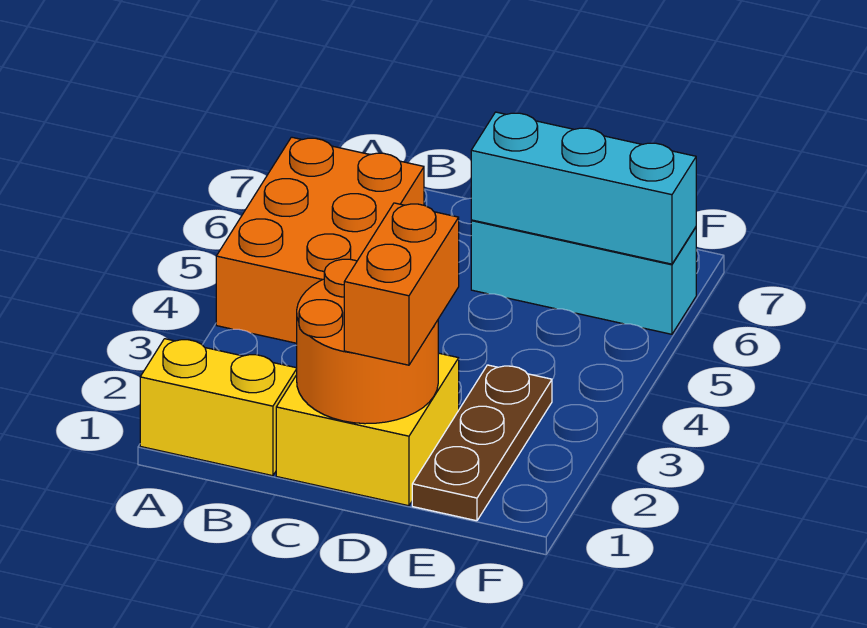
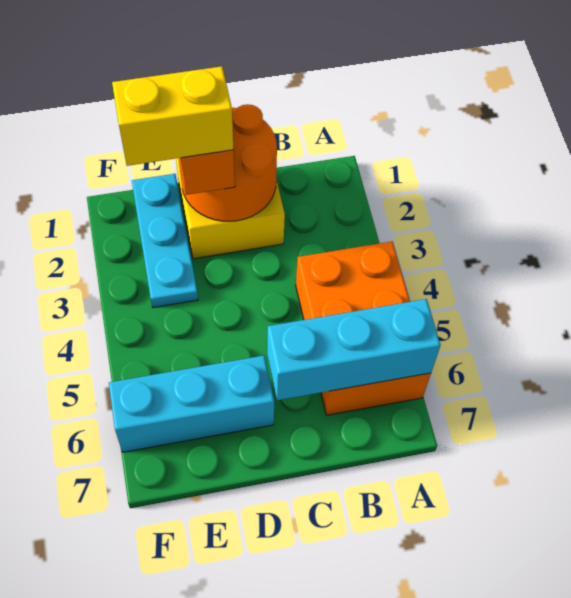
yellow brick A1:B1 level 1 -> yellow brick D2:E2 level 4
cyan brick D6:F6 level 2 -> cyan brick A6:C6 level 2
brown plate E1:E3 level 1 -> cyan plate E1:E3 level 1

